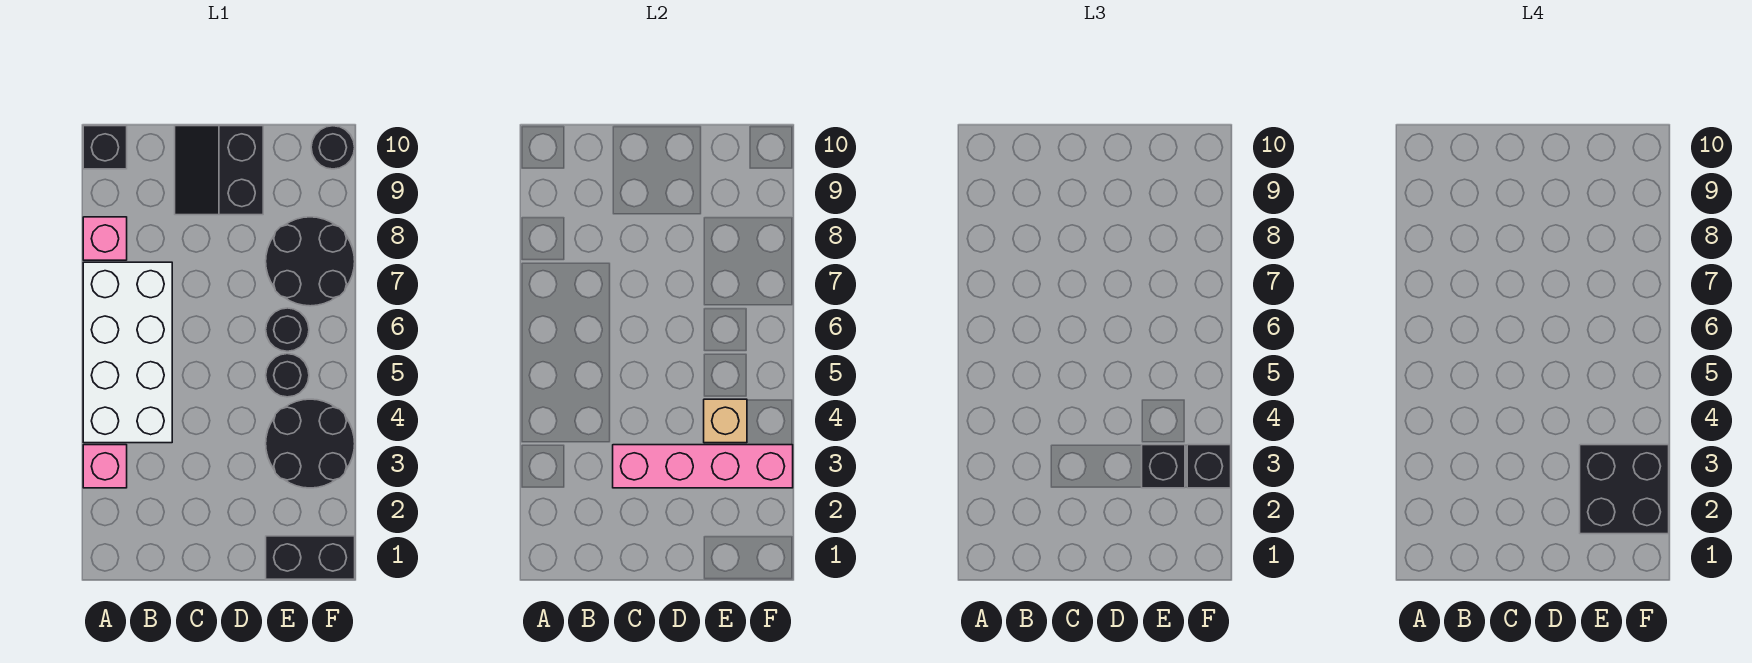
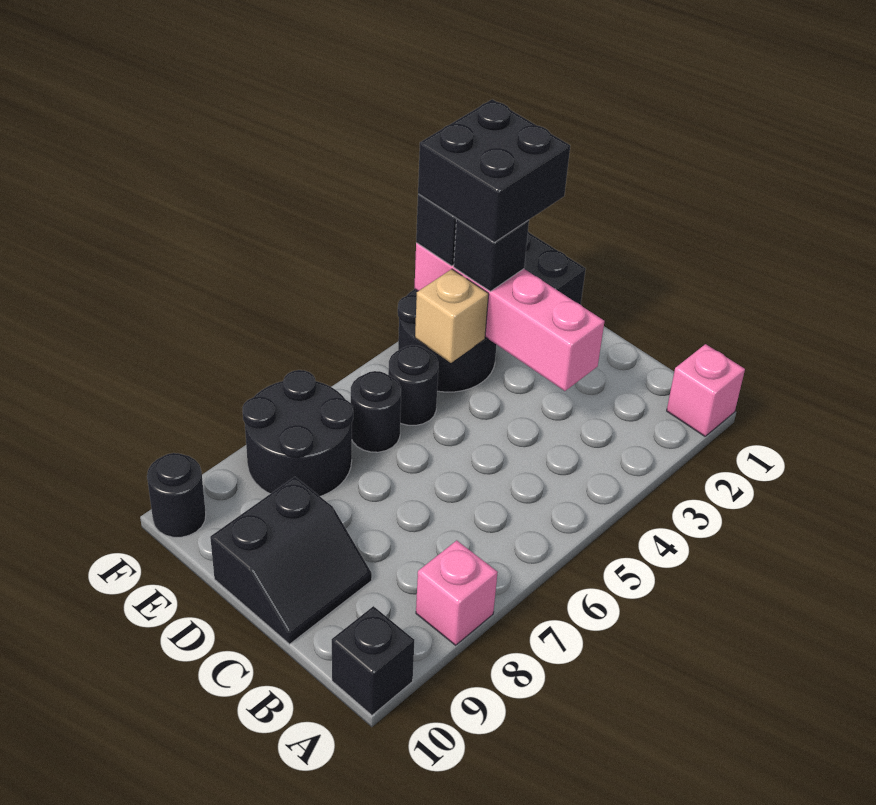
pink brick A3 level 1 -> pink brick A1 level 1
white brick A4:B7 level 1 -> none

